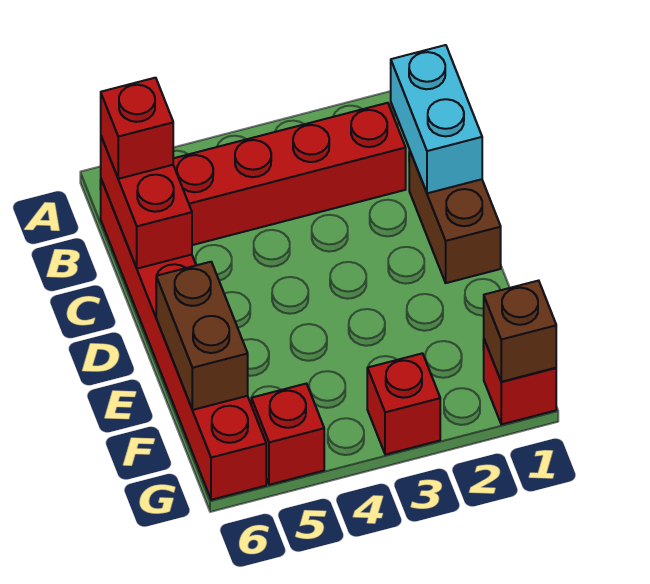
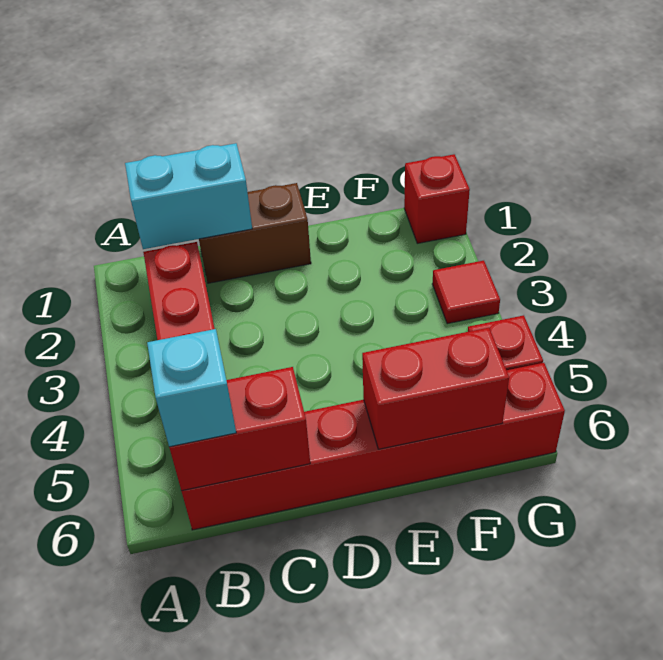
red brick B6 level 3 -> cyan brick B6 level 3
brown brick E6:F6 level 2 -> red brick E6:F6 level 2
brown brick G1 level 2 -> none
red brick G3 level 1 -> red tile G3 level 1

